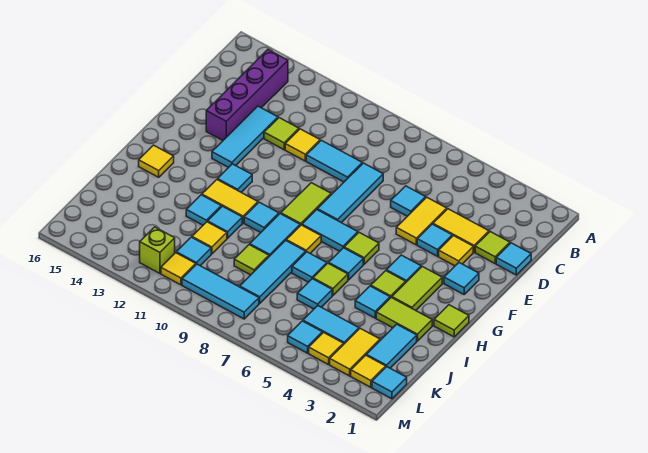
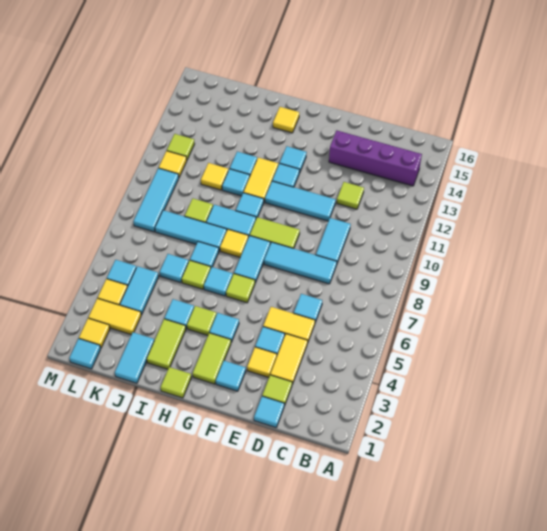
yellow tile D11 level 1 -> none
cyan tile D13:F13 level 1 -> cyan tile E11:G11 level 1
lime tile G3:H3 level 1 -> lime tile G2:G3 level 1
cyan tile J2:K2 level 1 -> cyan tile J1:J2 level 1
cyan tile K11 level 1 -> cyan tile G13 level 1
lime brick L12 level 1 -> lime tile L12 level 1

